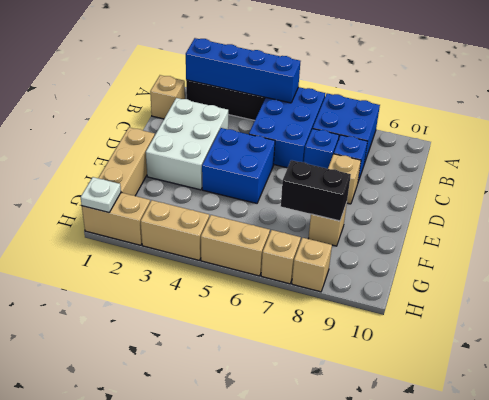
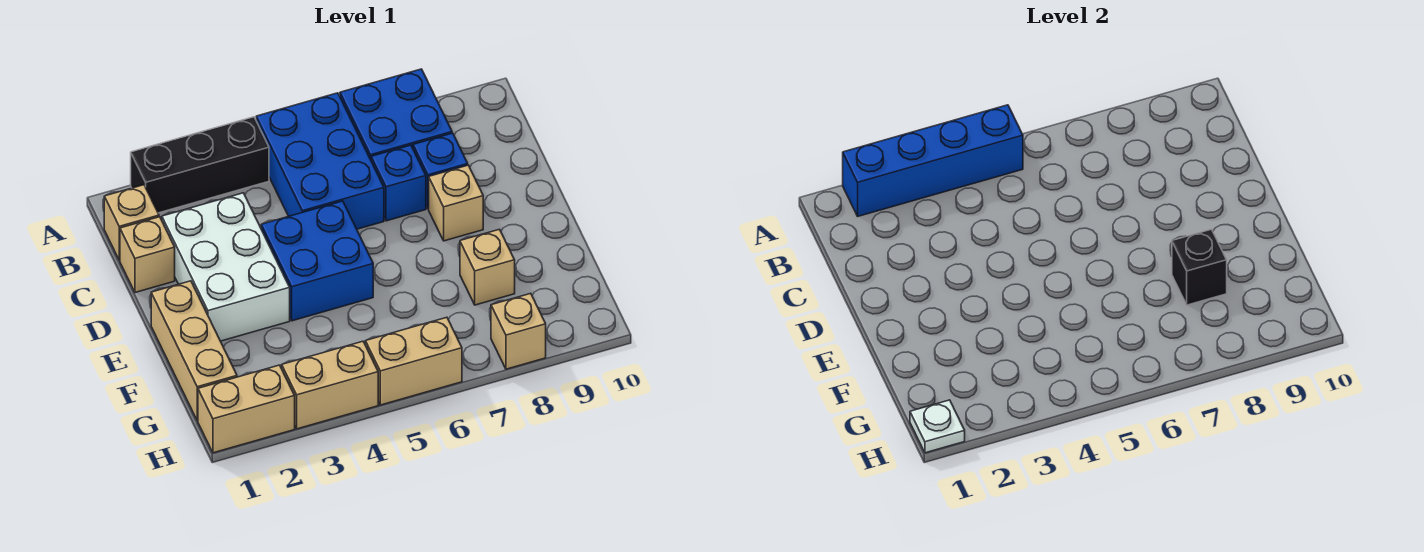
black brick F7:F8 level 2 -> black brick F8 level 2
tan brick H7 level 1 -> tan brick C1 level 1

